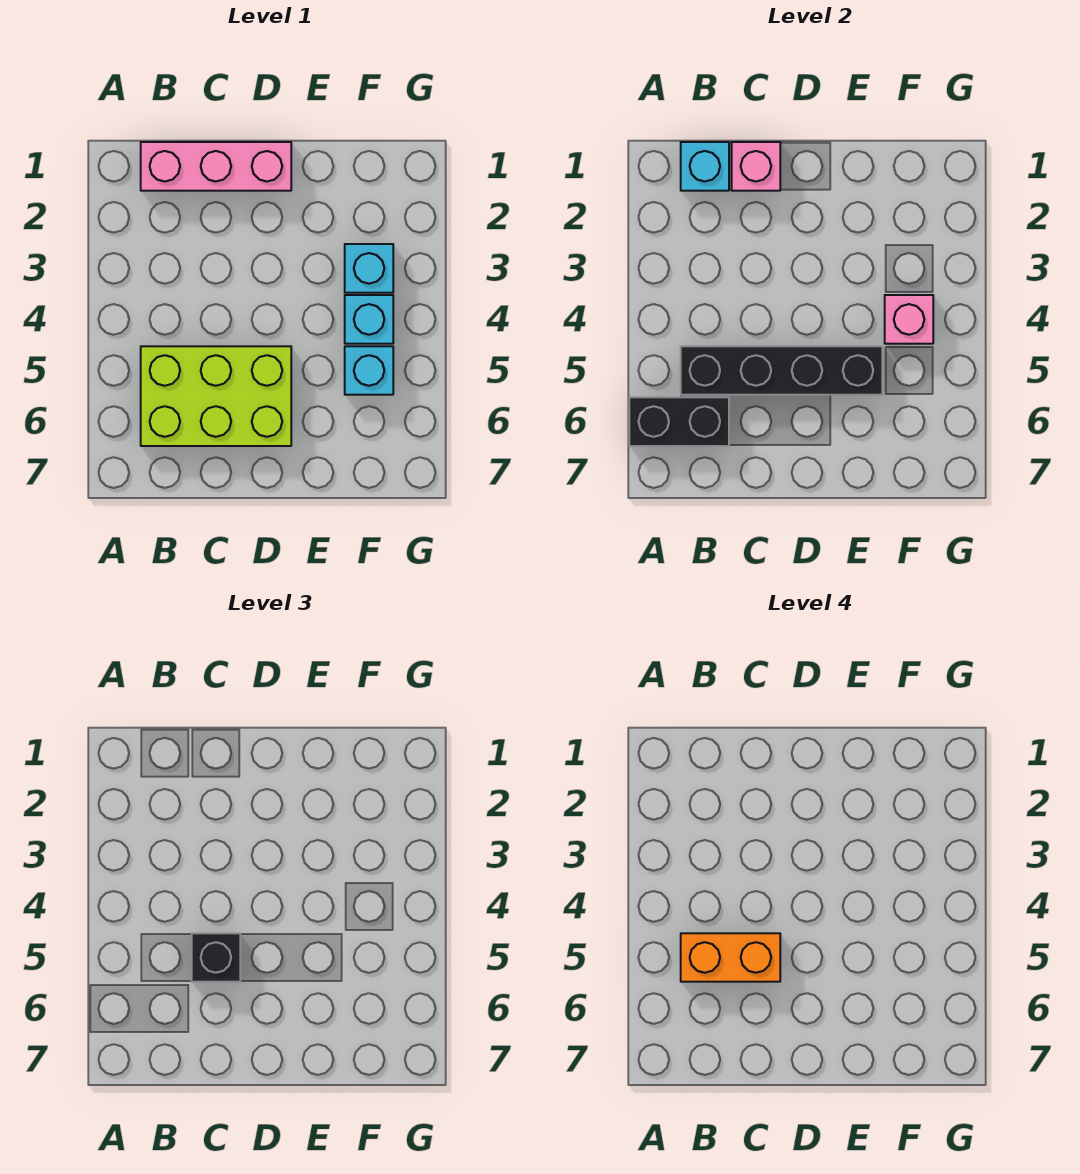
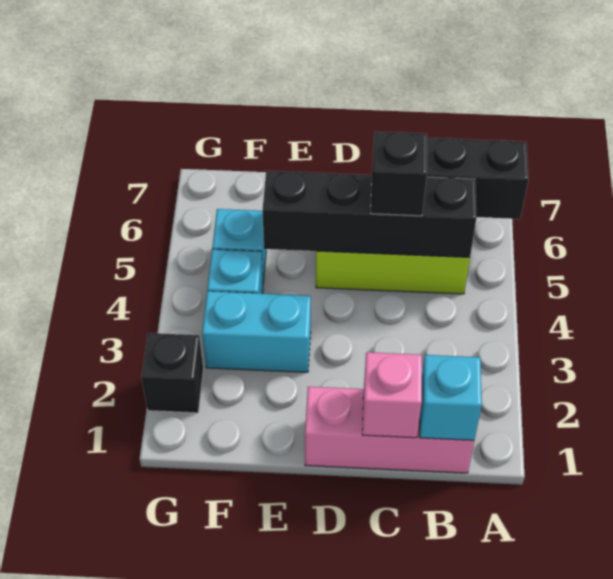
orange brick B5:C5 level 4 -> none
cyan brick F3 level 1 -> cyan brick E3:F3 level 1
pink brick F4 level 2 -> none
none -> black brick G2 level 1

